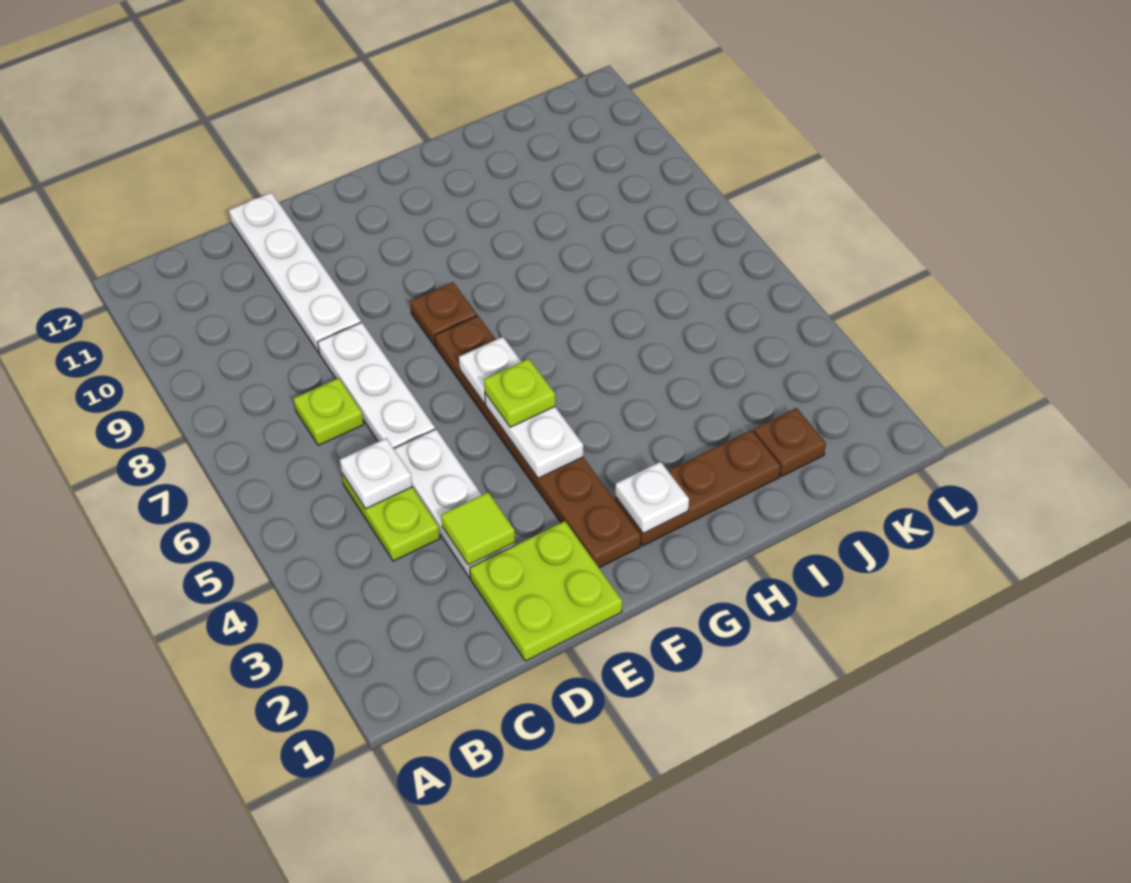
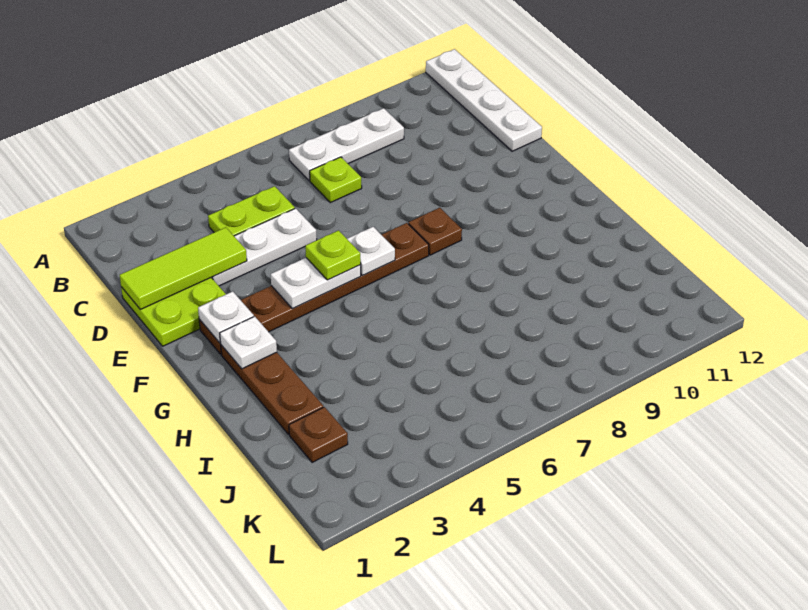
white plate C5 level 2 -> white plate F2 level 2
lime tile D3 level 2 -> lime tile D1:D3 level 2
white plate D6:D8 level 1 -> white plate B7:B9 level 1
white plate D9:D12 level 1 -> white plate A12:D12 level 1

